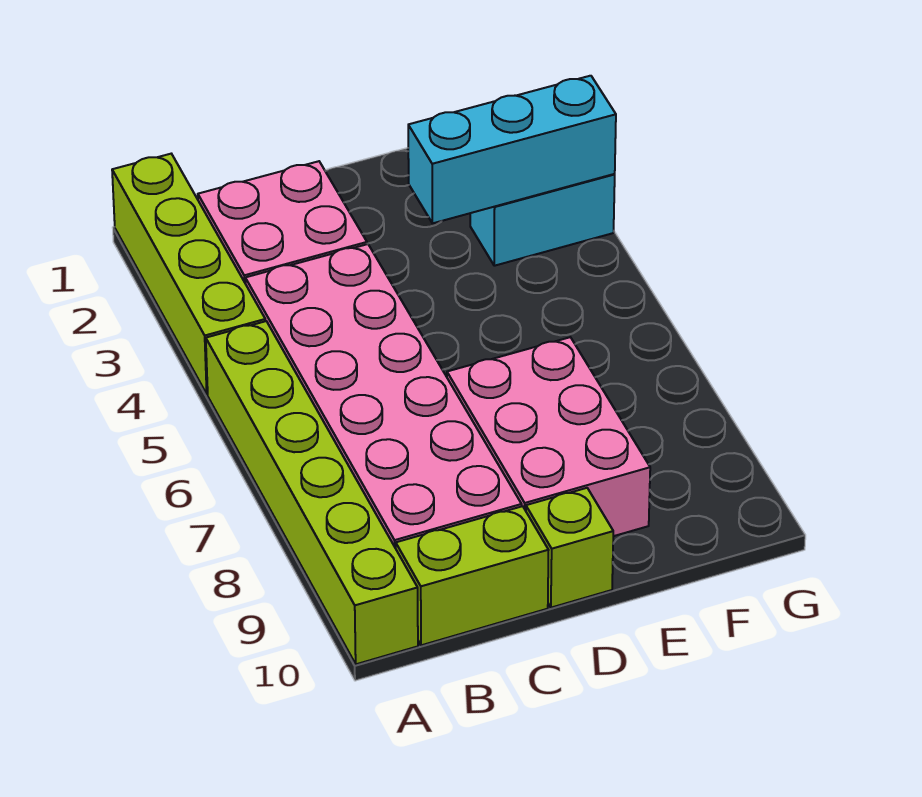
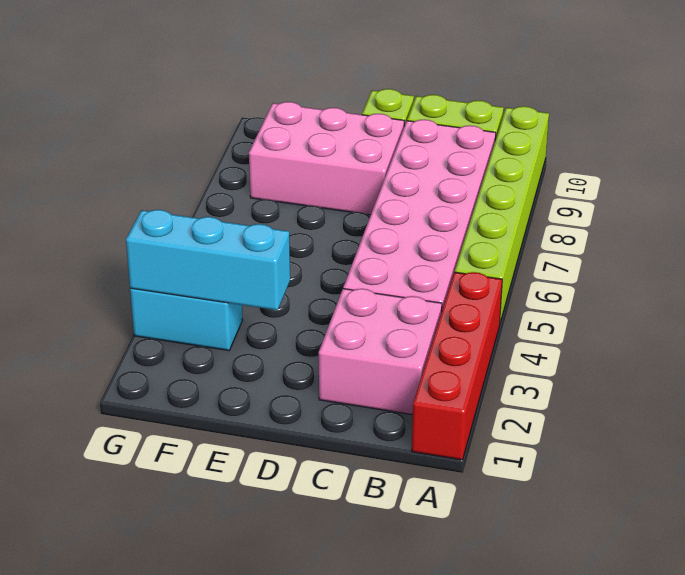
lime brick A1:A4 level 1 -> red brick A1:A4 level 1
pink brick D7:E9 level 1 -> pink brick D8:F9 level 1

